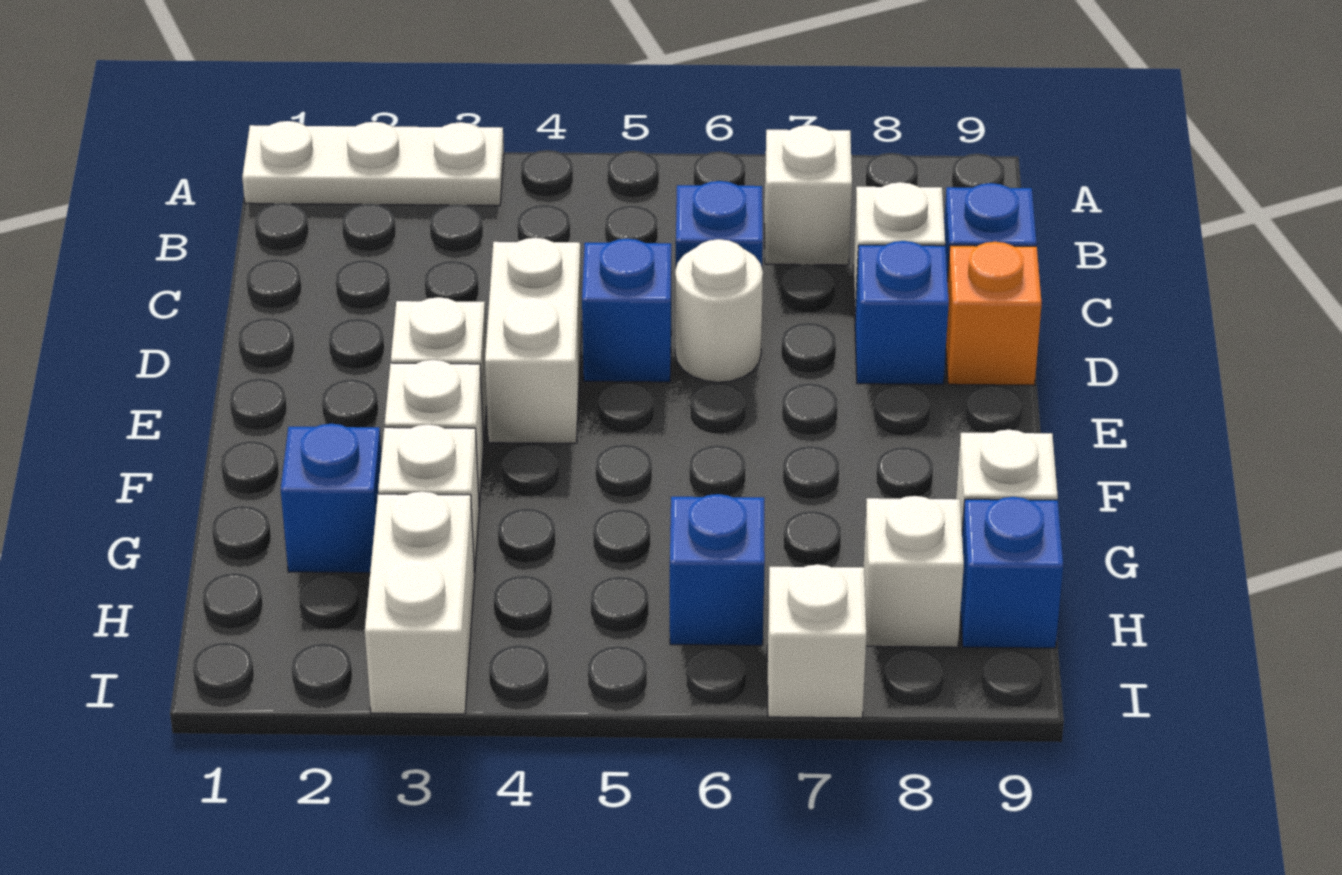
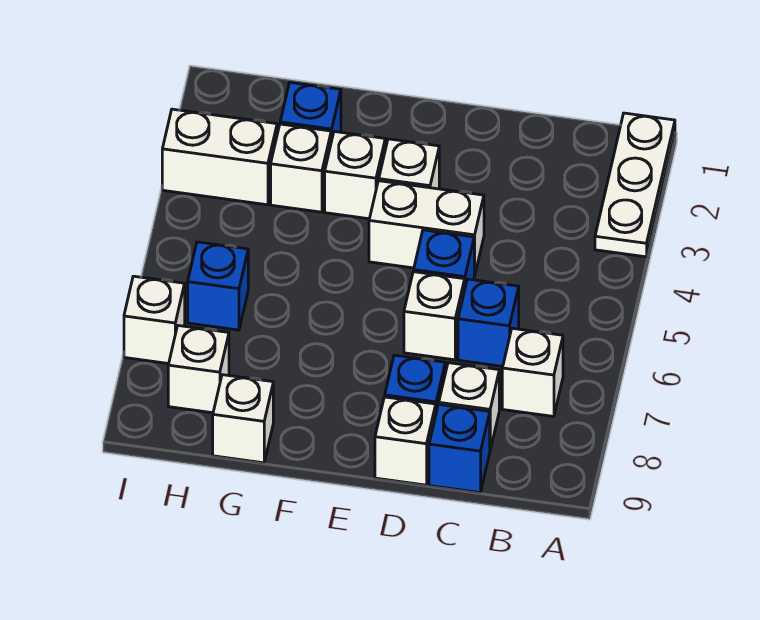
white round brick D6 level 1 -> white brick D6 level 1
orange brick D9 level 1 -> white brick D9 level 1
blue brick H9 level 1 -> none

